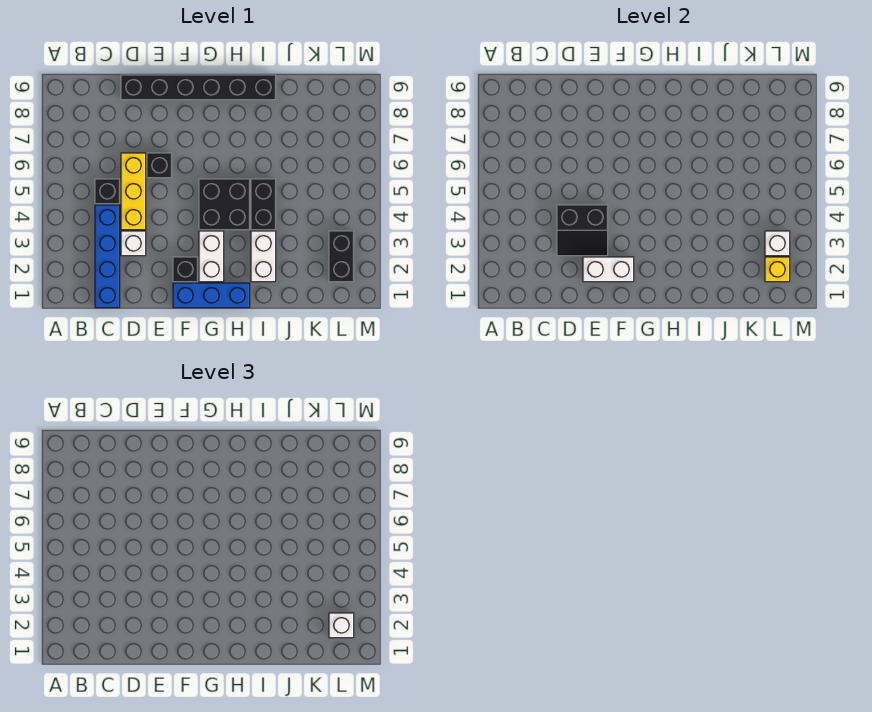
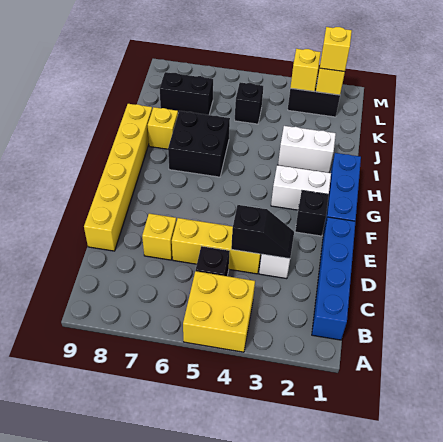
none -> yellow brick A4:B5 level 1
blue brick C1:C4 level 1 -> blue brick B1:E1 level 1
black slope D3:E4 level 2 top 4 -> black slope D3:D4 level 2 top 4
none -> yellow brick D7 level 1
black brick D9:I9 level 1 -> yellow brick D9:I9 level 1
white brick E2:F2 level 2 -> none
black brick E6 level 1 -> black brick K5 level 1
black brick G4:H5 level 1 -> black brick H6:I7 level 1
black brick I4:I5 level 1 -> black brick K7:K8 level 1
none -> yellow brick I8 level 1
white brick L2 level 3 -> yellow brick L2 level 3
white brick L3 level 2 -> yellow brick L3 level 2

